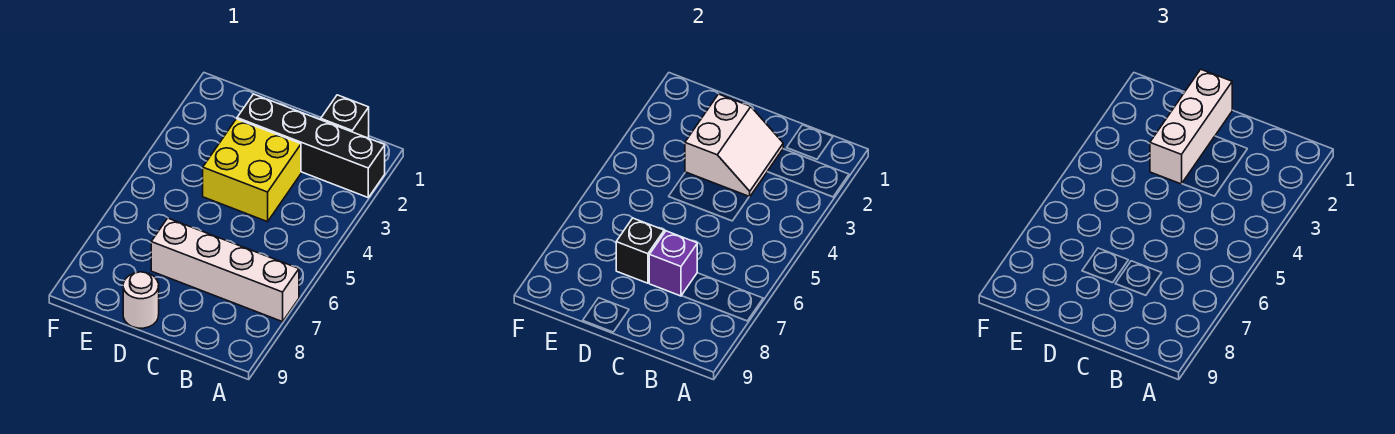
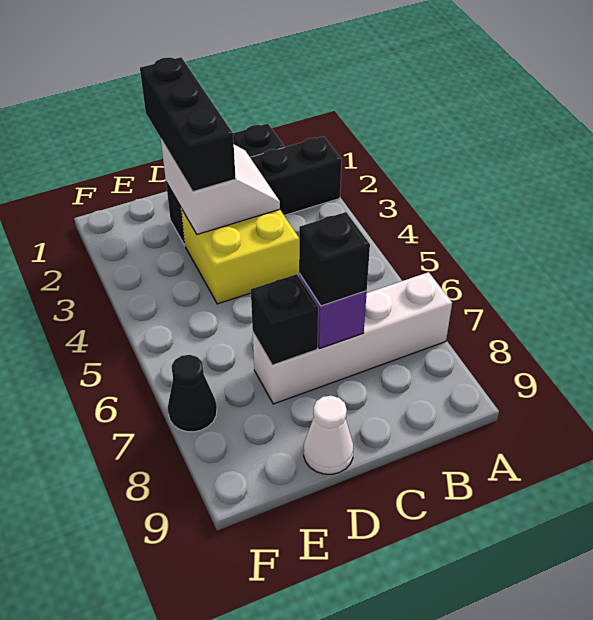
none -> black brick C7 level 3
white brick D1:D3 level 3 -> black brick D1:D3 level 3
white round brick D9 level 1 -> white cone D9 level 1
none -> black cone F7 level 1

